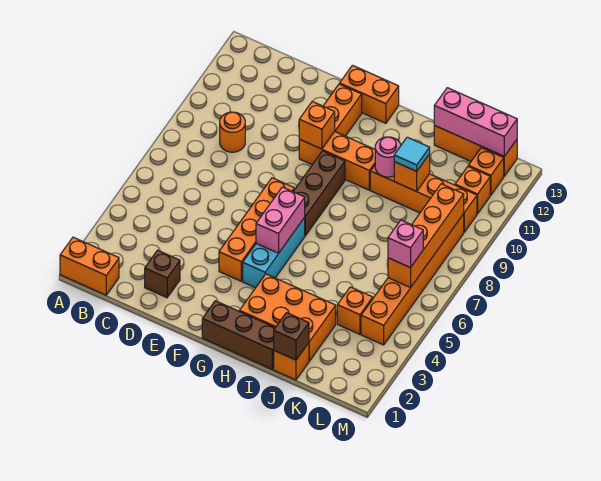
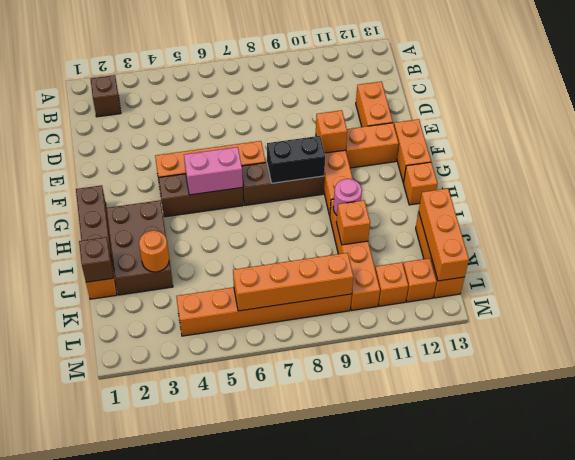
orange brick A1:B1 level 1 -> orange brick D12:E12 level 1
orange round brick C9 level 1 -> orange round brick J3 level 2
brown brick D2 level 1 -> brown brick B2 level 1
cyan brick G4:G6 level 1 -> brown brick G4:G6 level 1
none -> black brick G8:G9 level 2
orange brick H2:J3 level 1 -> brown brick H2:J3 level 1
cyan tile J10 level 3 -> none
pink brick J13:L13 level 2 -> orange brick J13:L13 level 2
orange brick K4 level 1 -> orange brick H13 level 1
pink brick L6 level 3 -> none

